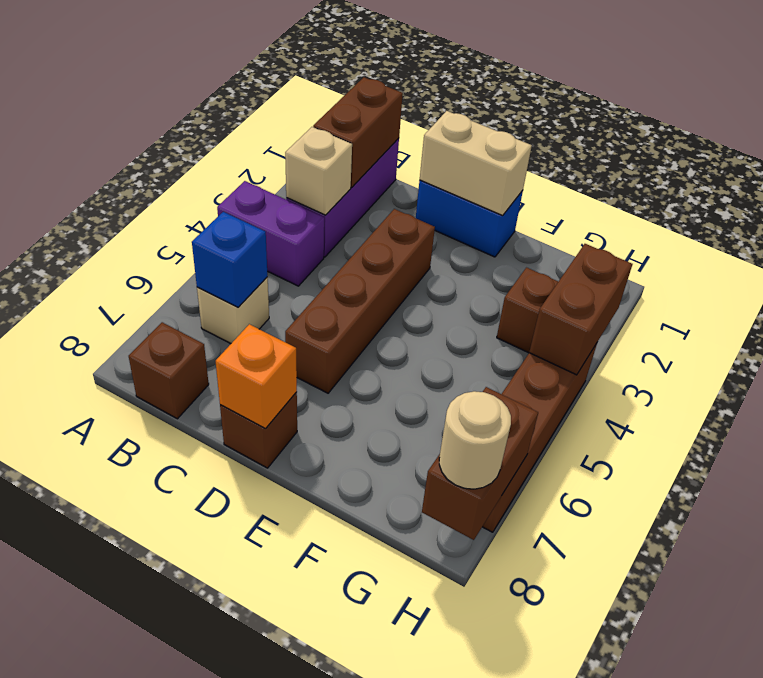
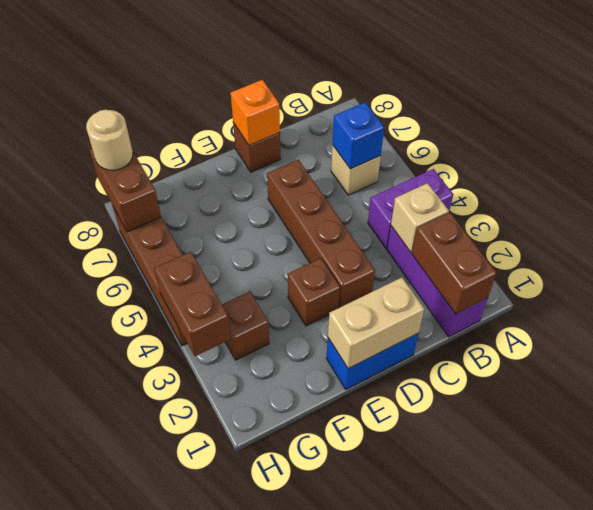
brown brick B8 level 1 -> brown brick E3 level 1

